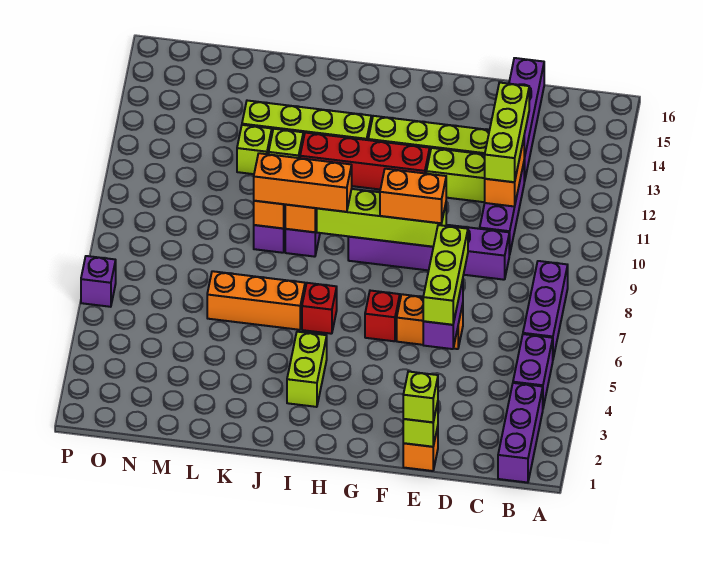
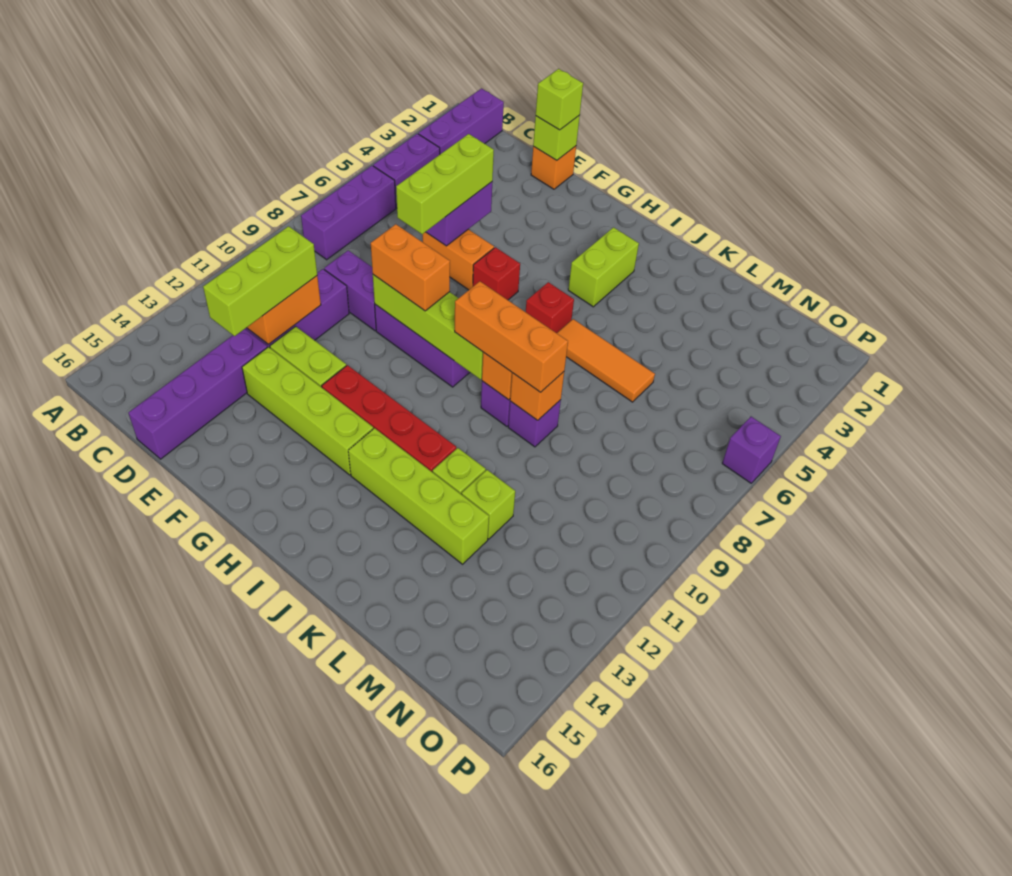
orange brick J6:L6 level 1 -> orange tile J6:L6 level 1

